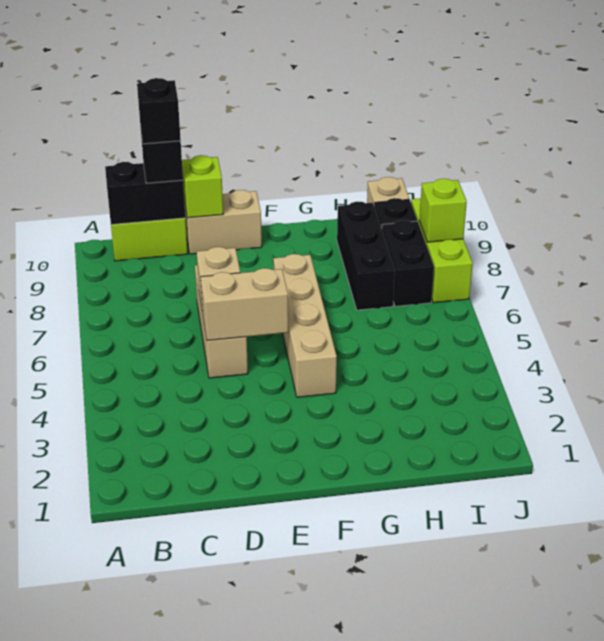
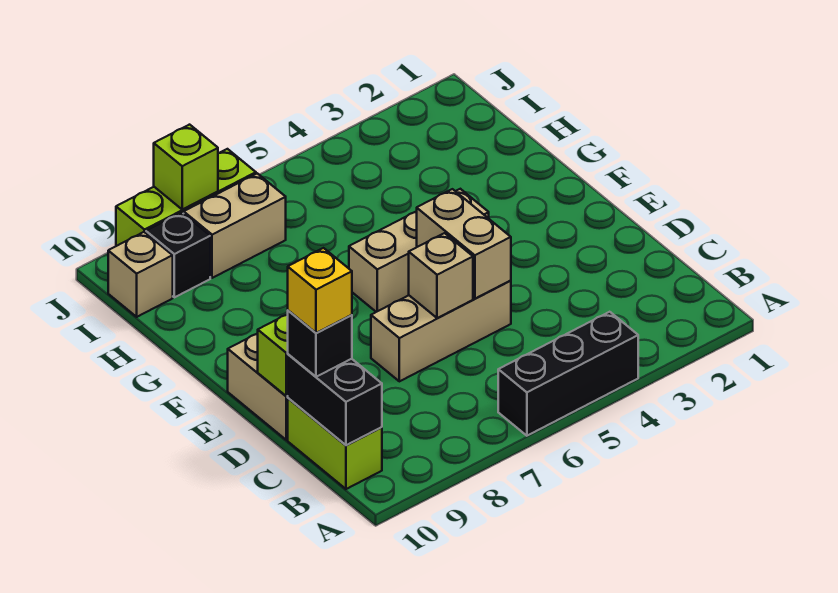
black brick C10 level 4 -> yellow brick C10 level 4
tan brick F4:F7 level 1 -> tan brick F4:F6 level 1
black brick H7:H9 level 1 -> black brick A4:A6 level 1
black brick I7:I8 level 1 -> tan brick I7:I8 level 1

